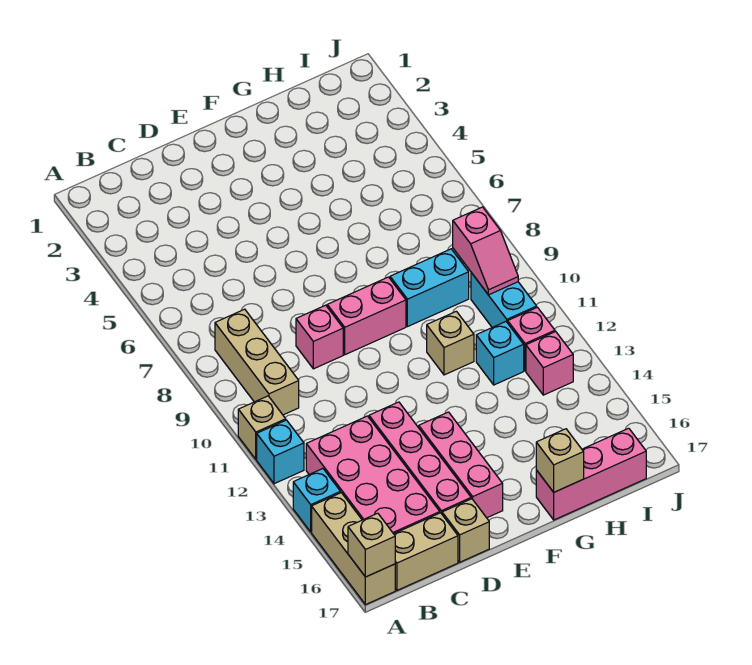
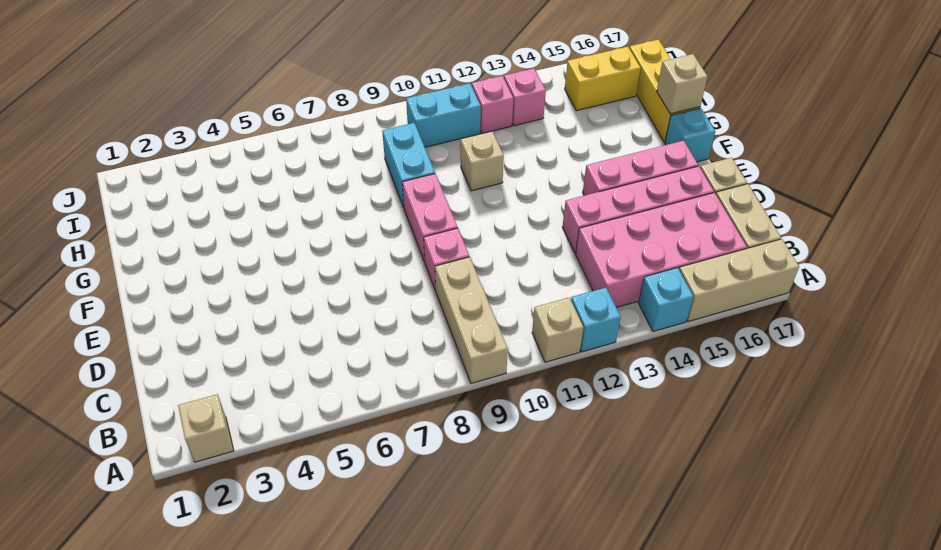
tan brick A17 level 2 -> tan brick A2 level 1
tan brick B8:B10 level 1 -> tan brick A9:C9 level 1
pink brick G17:I17 level 1 -> yellow brick G17:I17 level 1
cyan brick H12 level 1 -> cyan brick F17 level 1
pink slope I9:I10 level 2 top 9 -> none
none -> yellow brick I15:I16 level 1

